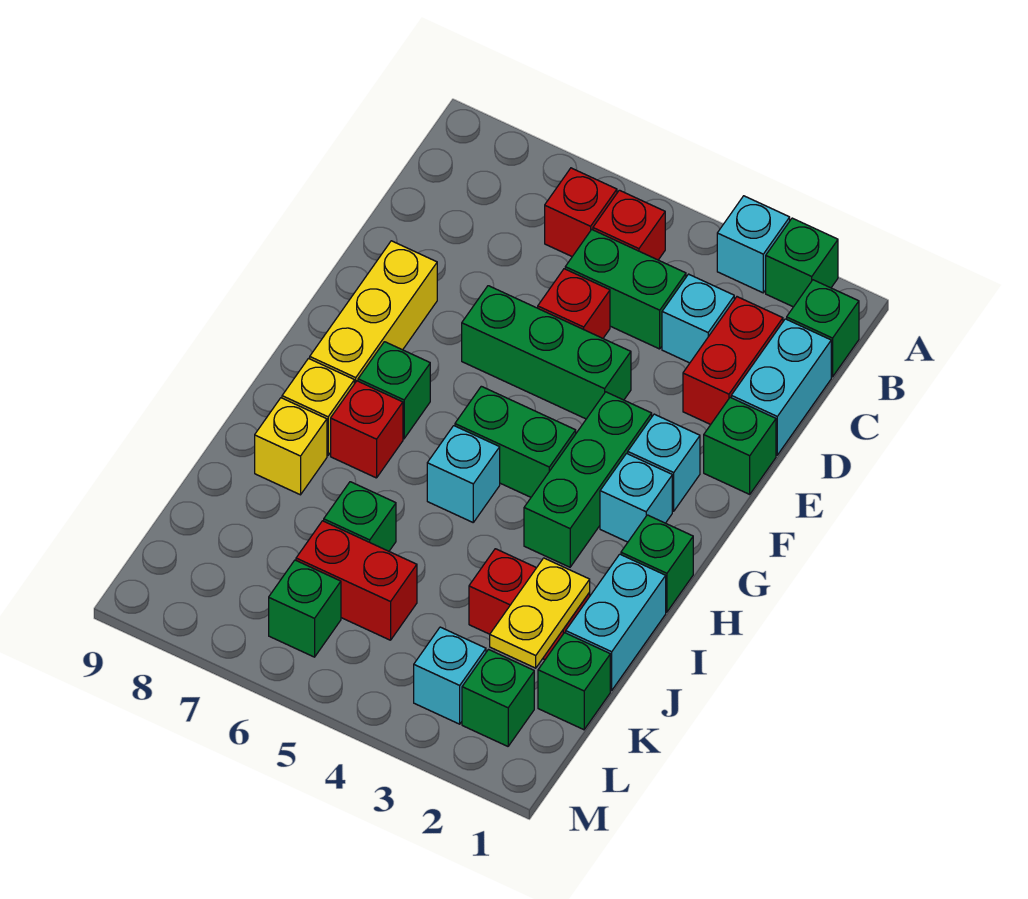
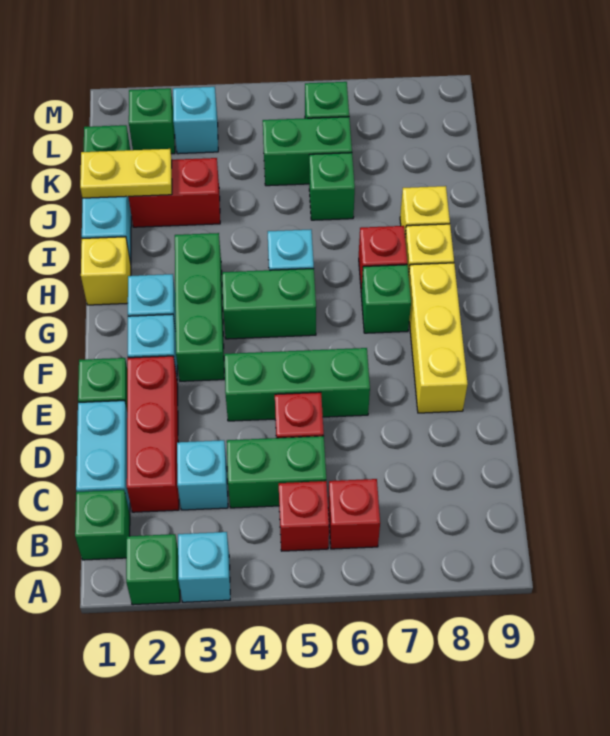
red brick C2:D2 level 1 -> red brick C2:E2 level 1
green brick H1 level 1 -> yellow brick H1 level 1
yellow plate J2:K2 level 2 -> yellow plate J1:J2 level 2
red brick K5:K6 level 1 -> green brick K5:K6 level 1

